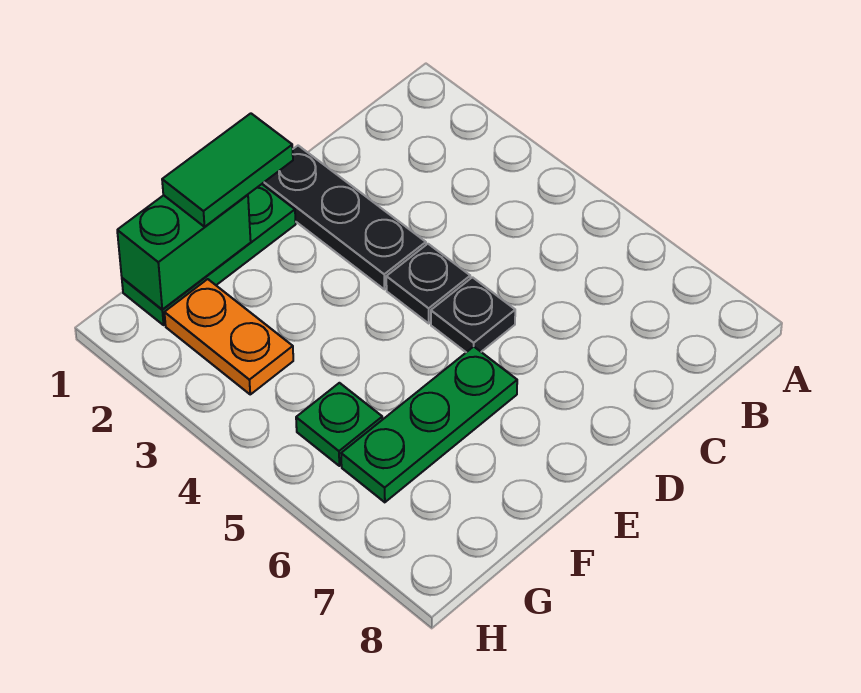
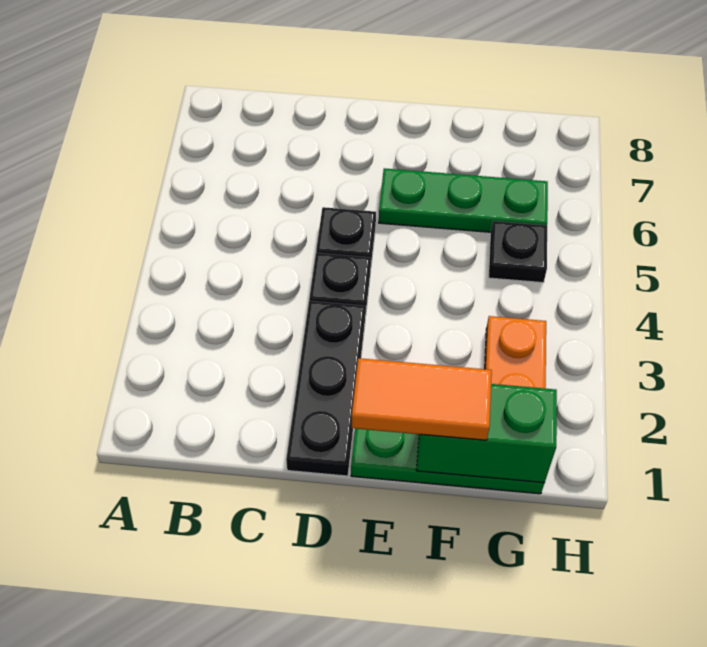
green tile E1:F1 level 3 -> orange tile E1:F1 level 3
green plate G5 level 1 -> black plate G5 level 1

